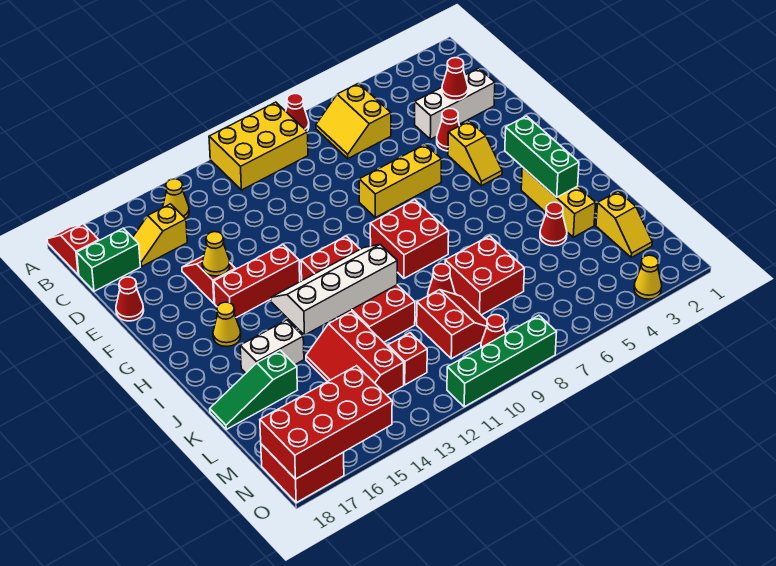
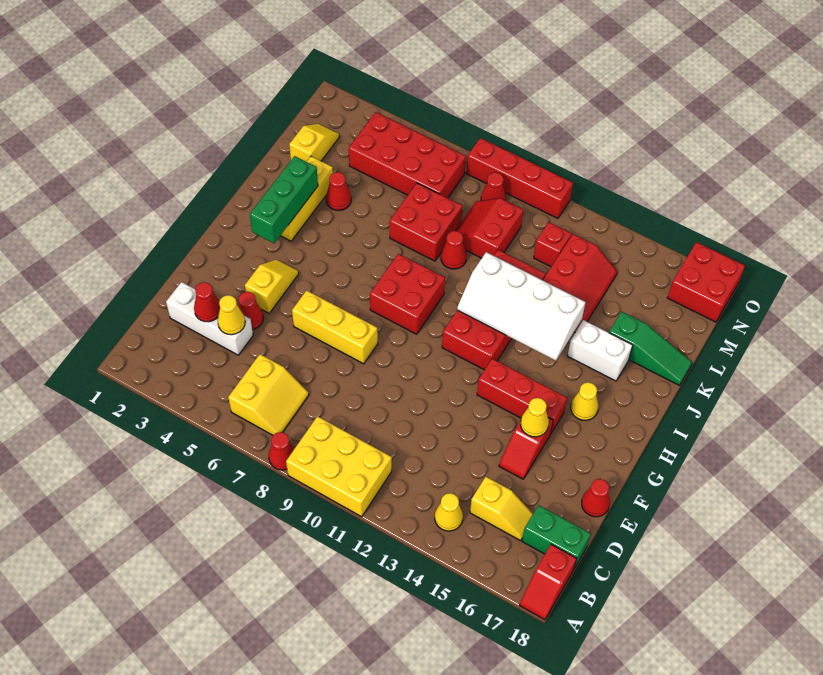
red brick N15:O18 level 2 -> red brick M4:N7 level 1
yellow cone O3 level 1 -> yellow cone D4 level 2
green brick O8:O11 level 1 -> red brick O8:O11 level 1

